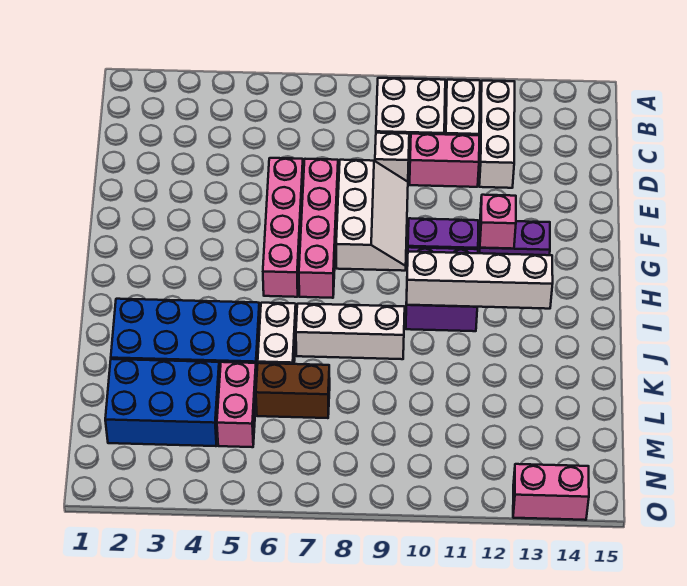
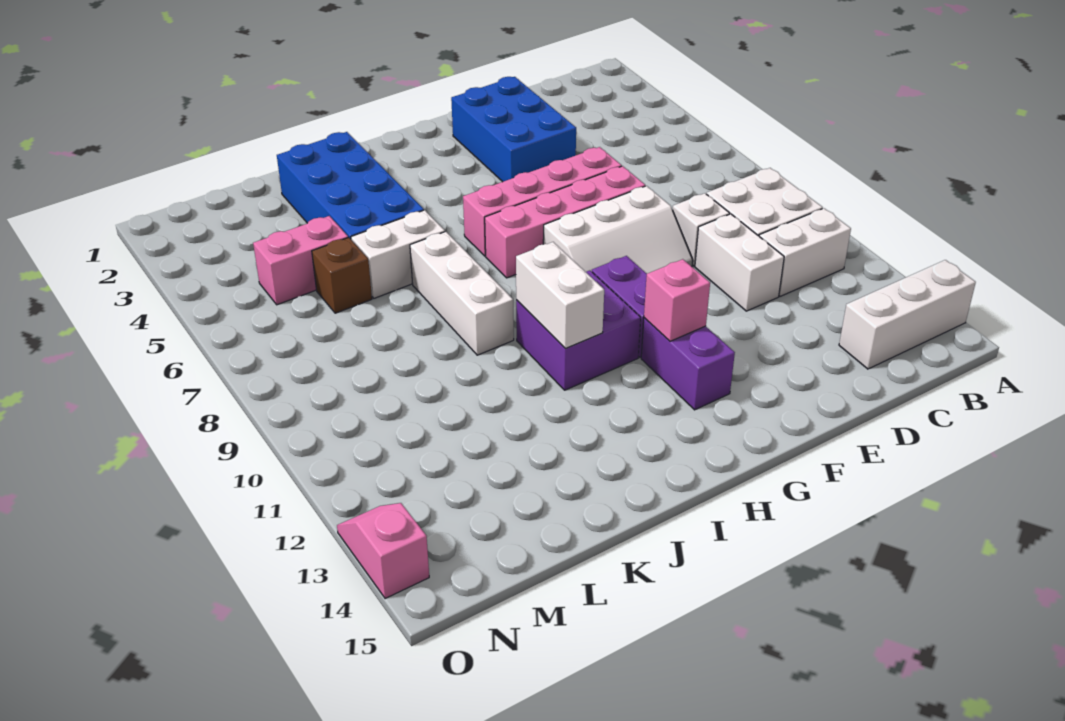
white brick B12:D12 level 1 -> white brick A14:C14 level 1
pink brick D10:D11 level 1 -> white brick D10:D11 level 1
white brick I10:I13 level 2 -> white brick I10:I11 level 2
blue brick L2:M4 level 1 -> blue brick E2:F4 level 1
brown brick L6:L7 level 1 -> brown brick L6 level 1
pink brick O13:O14 level 1 -> pink slope O13:O14 level 1 top 14

